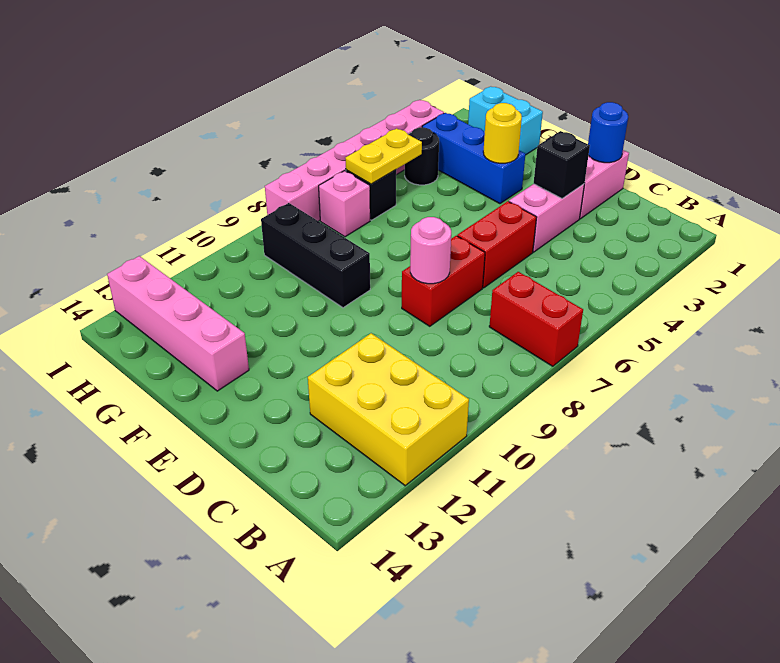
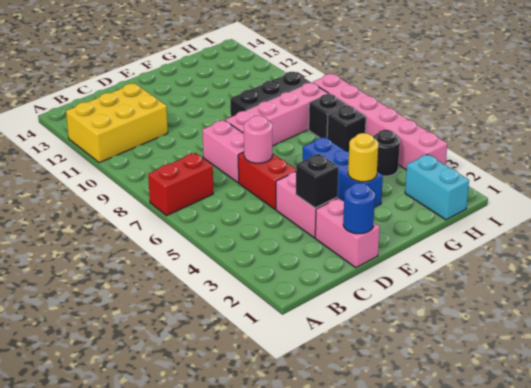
red brick D7:D8 level 1 -> pink brick D7:D8 level 1
pink round brick D8 level 2 -> pink round brick D6 level 2
blue brick F3:H3 level 1 -> blue brick F3:F5 level 1
pink brick F13:I13 level 1 -> pink brick E8:H8 level 1
cyan brick G1:H1 level 1 -> cyan brick H1:H2 level 1
yellow plate H5:H6 level 2 -> none
pink brick H7 level 1 -> black brick H7 level 1

